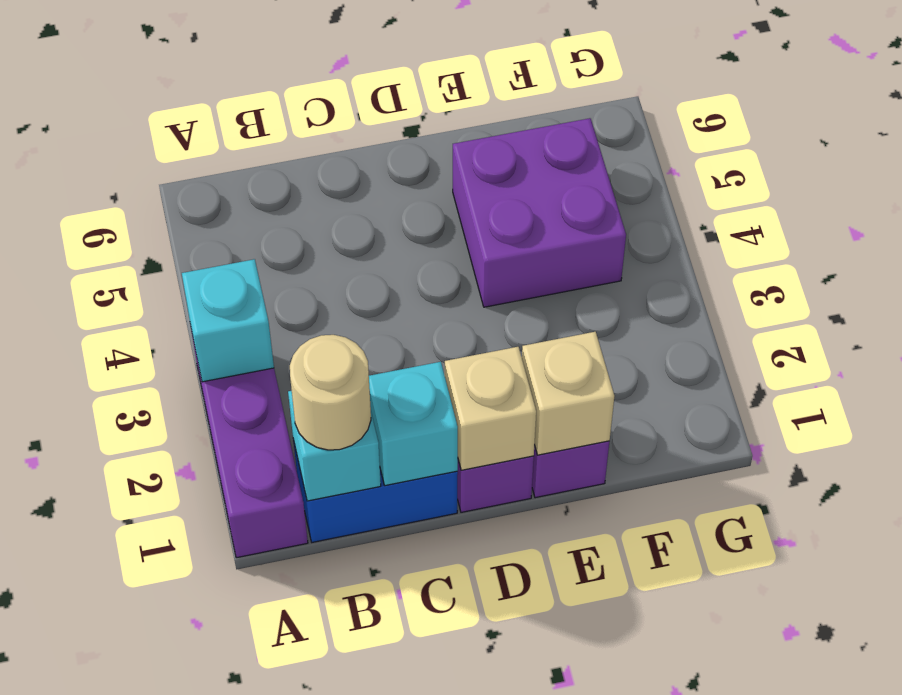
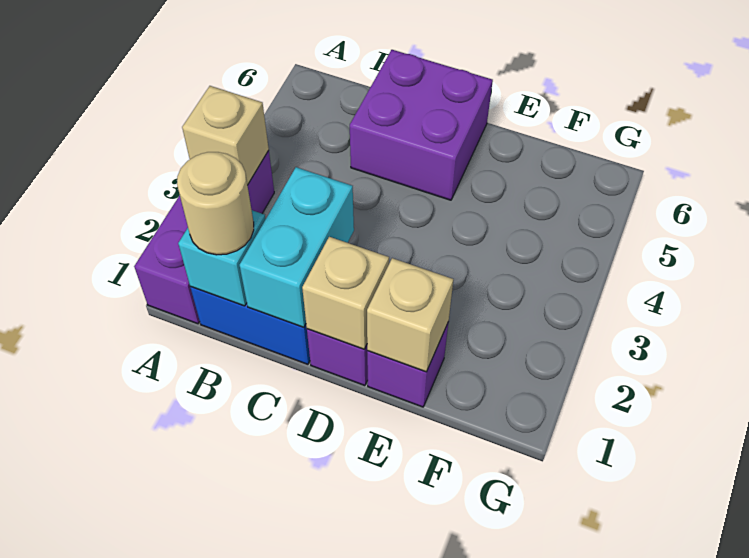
cyan brick A3 level 2 -> tan brick A3 level 2
cyan brick C1 level 2 -> cyan brick C1:C2 level 2
purple brick E4:F5 level 1 -> purple brick C5:D6 level 1

